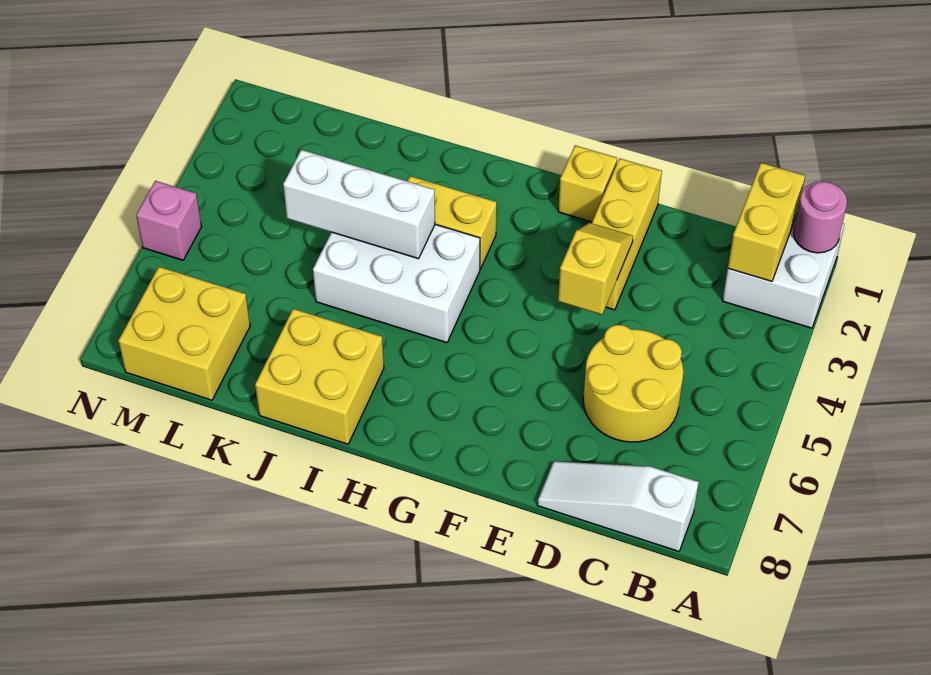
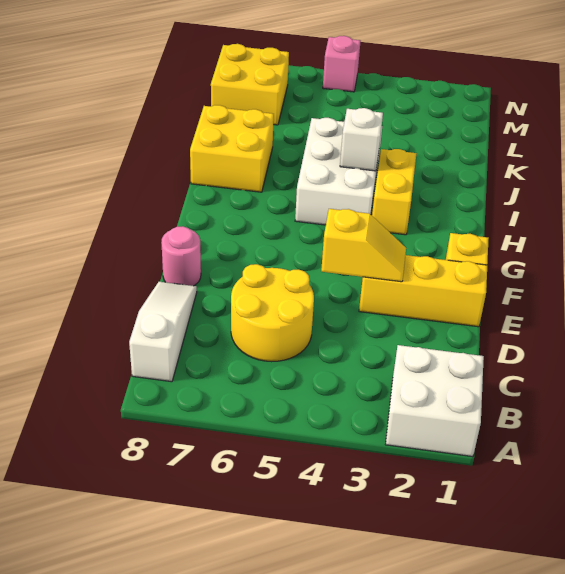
pink round brick A1 level 2 -> pink round brick E8 level 1
yellow brick B1:B2 level 2 -> none
white brick I4:K4 level 2 -> white brick I4 level 2

